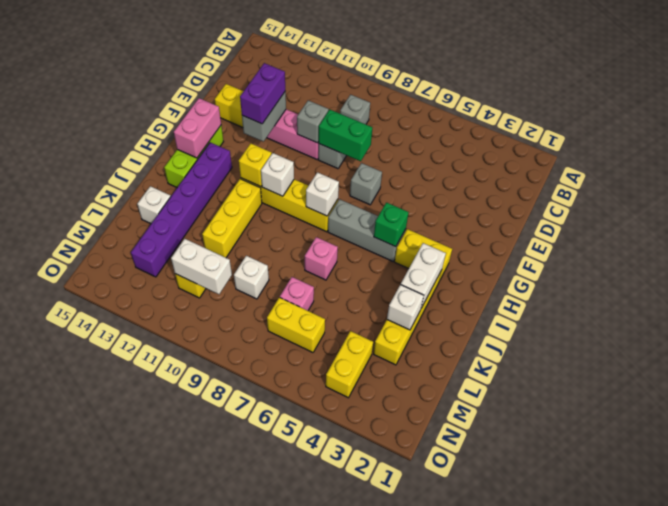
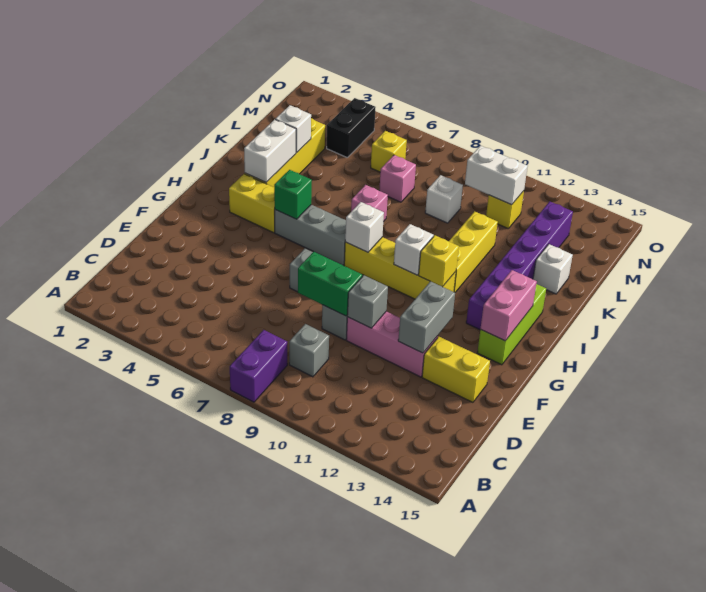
purple brick E12:F12 level 3 -> purple brick A8:B8 level 1
yellow brick M4:N4 level 1 -> black brick M4:N4 level 1
yellow brick M6:M7 level 1 -> yellow brick M6 level 1

